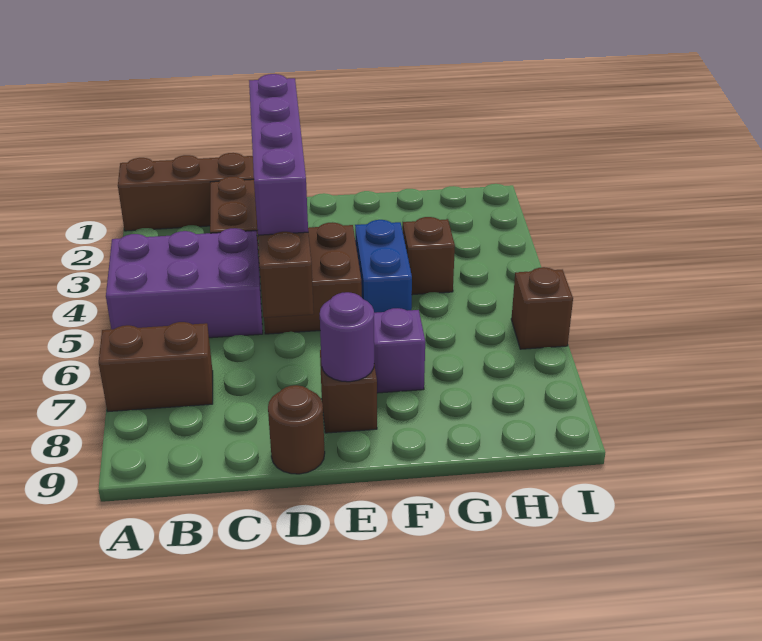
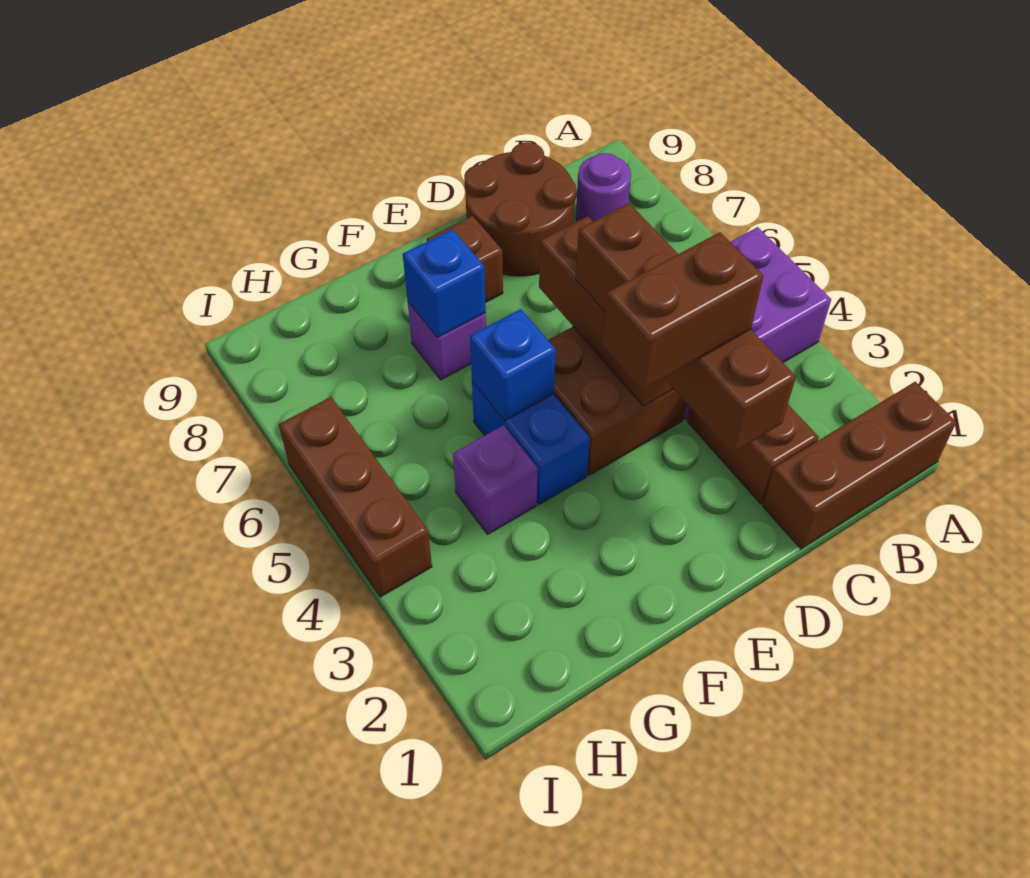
brown brick A7:B7 level 1 -> brown brick D3:E3 level 4
purple brick D2:D5 level 3 -> brown brick D2:D5 level 3
brown round brick D9 level 1 -> brown round brick C8:D9 level 1
purple round brick E8 level 2 -> purple round brick B8 level 1
none -> blue brick F5 level 2
none -> blue brick F7 level 2
brown brick G4 level 1 -> purple brick G4 level 1
brown brick I6 level 1 -> brown brick I4:I6 level 1

